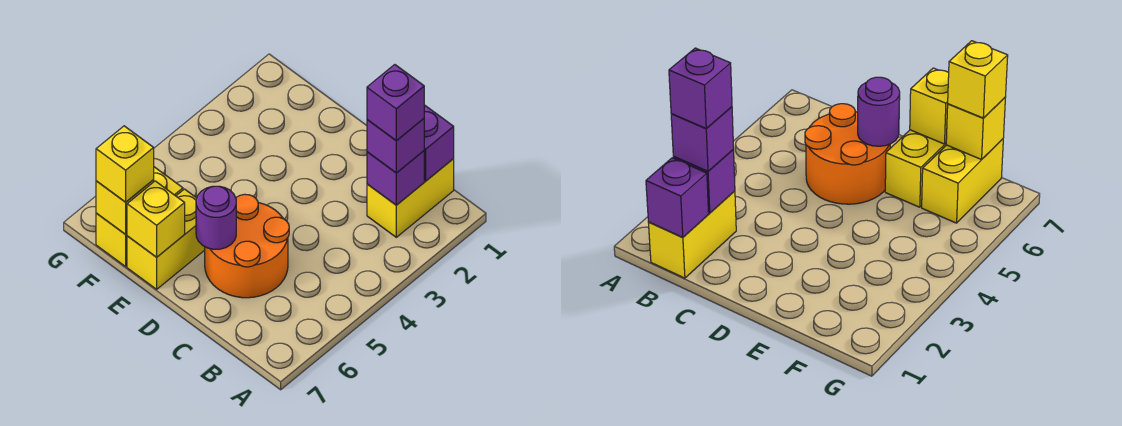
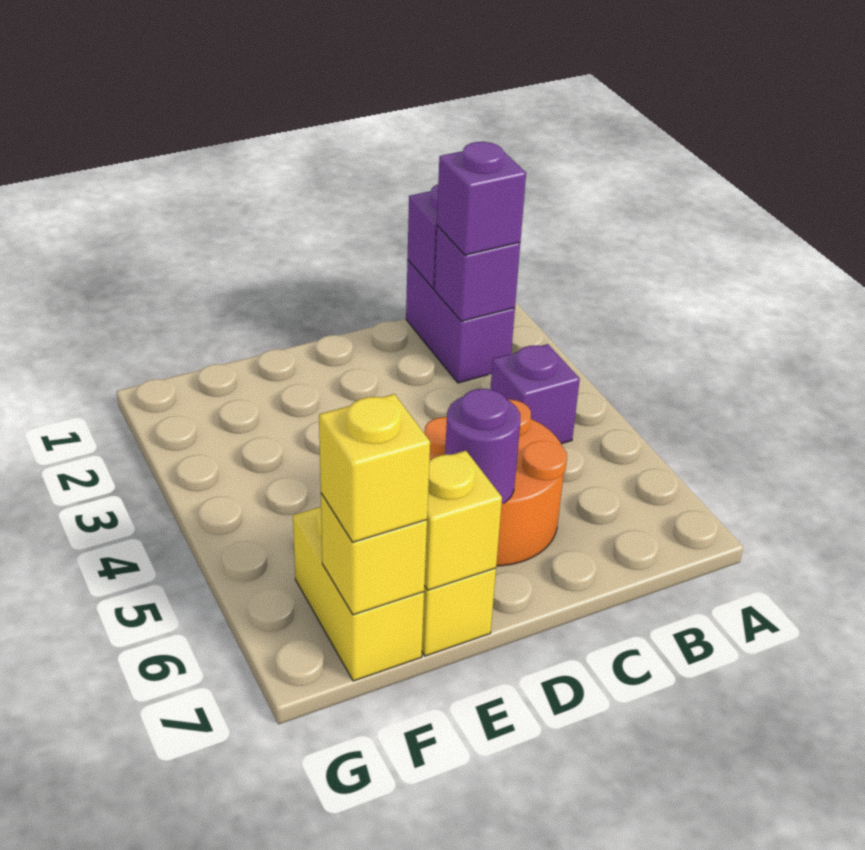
yellow brick B1:B2 level 1 -> purple brick B1:B2 level 1
purple brick B2 level 4 -> purple brick B4 level 1

